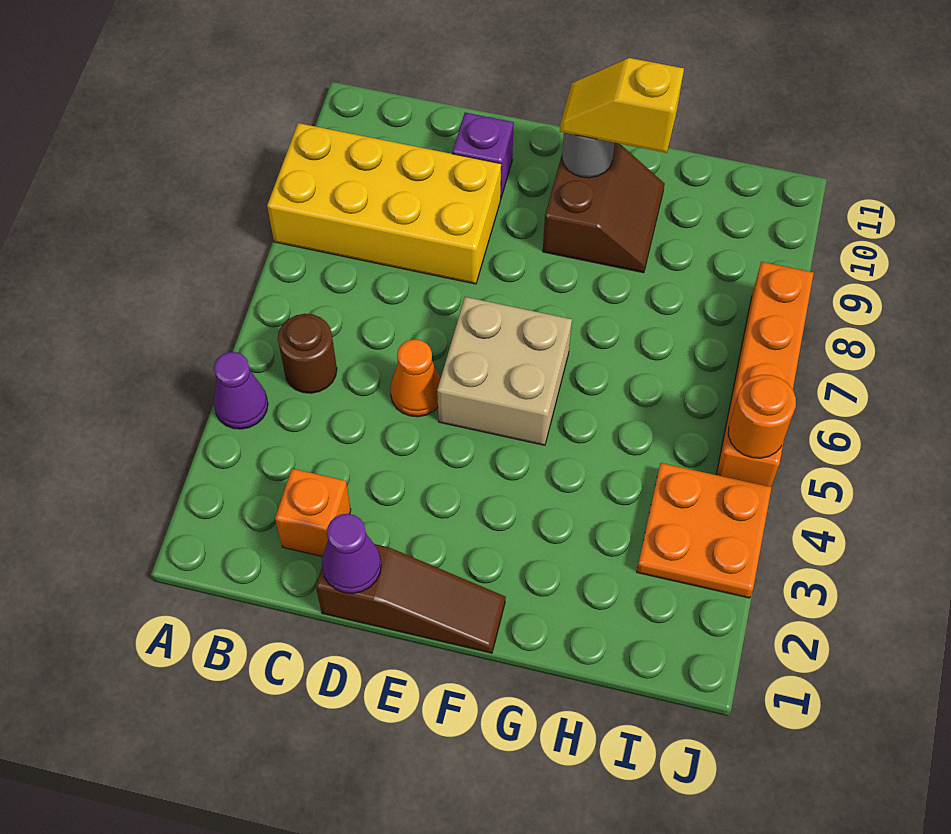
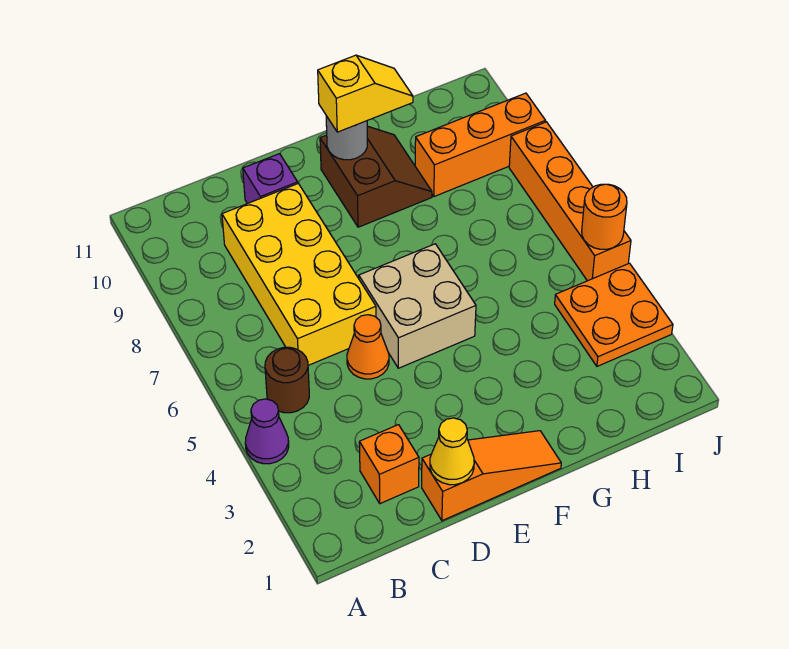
yellow brick A8:D9 level 1 -> yellow brick C6:D9 level 1
brown slope D1:F1 level 1 top D -> orange slope D1:F1 level 1 top D
purple cone D1 level 2 -> yellow cone D1 level 2
yellow slope F10:G10 level 3 top G -> yellow slope F10:G10 level 3 top F
none -> orange brick H9:J9 level 1

